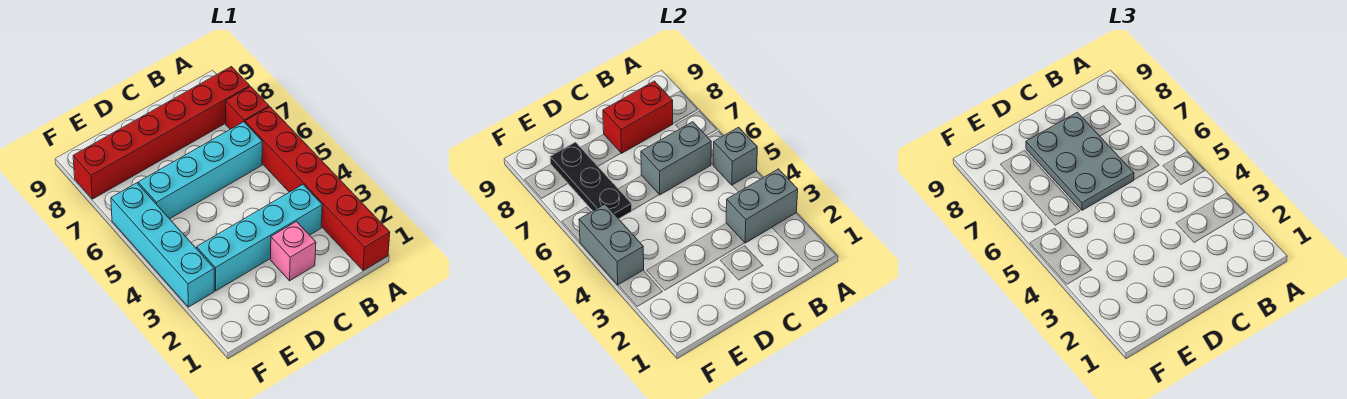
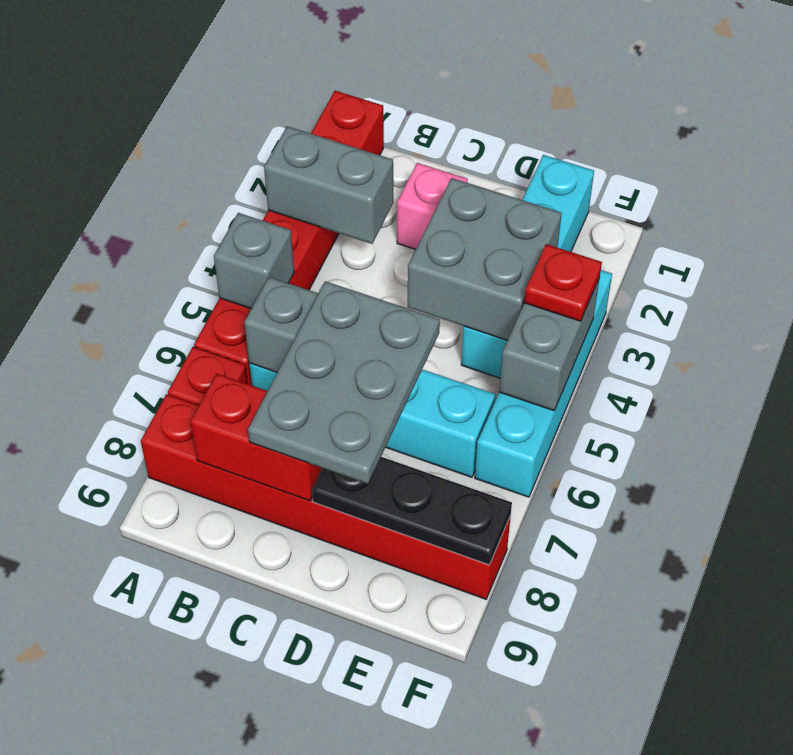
cyan brick B3:E3 level 1 -> cyan brick E1:E4 level 1
none -> grey brick D3:E4 level 2
black plate E6:E8 level 2 -> black plate D8:F8 level 2
none -> red plate F4 level 3

